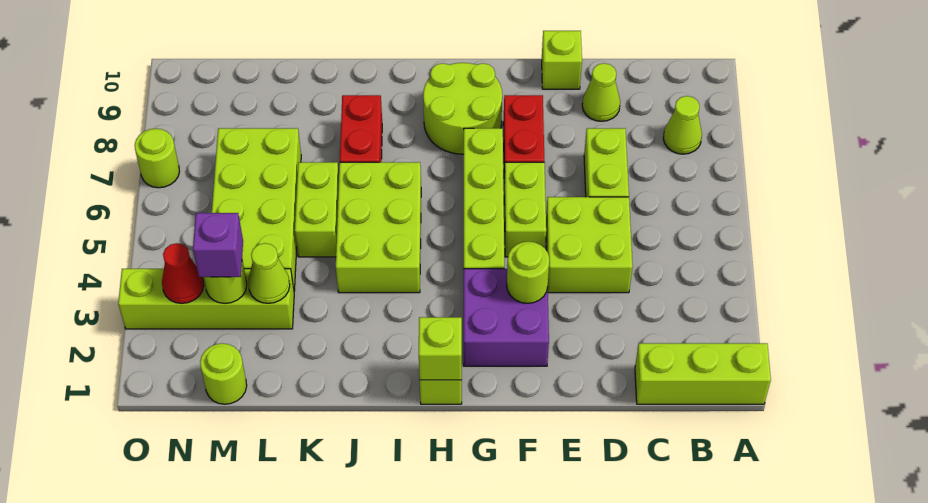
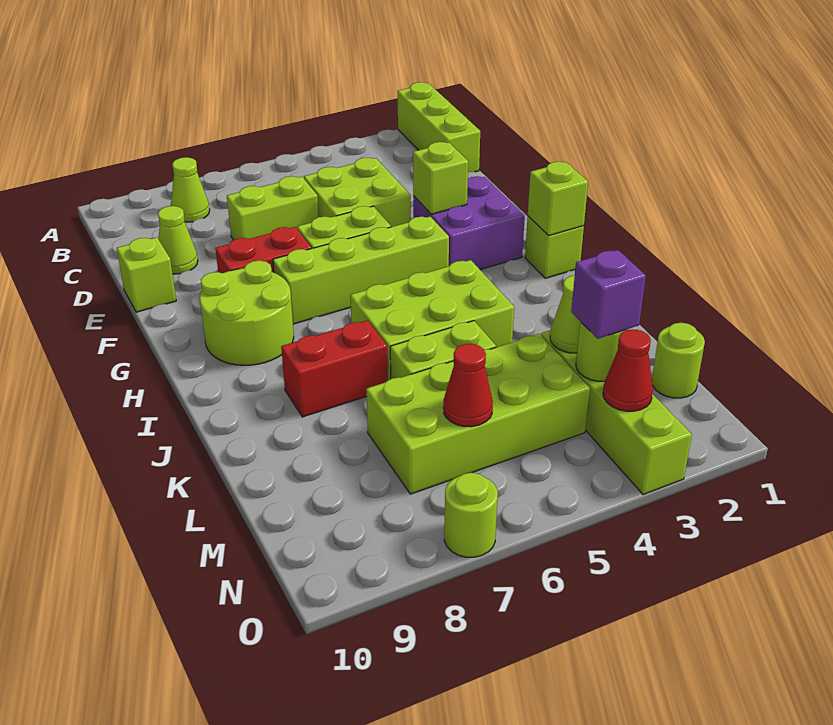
lime round brick F3 level 2 -> lime brick F3 level 2
none -> red cone M6 level 2

